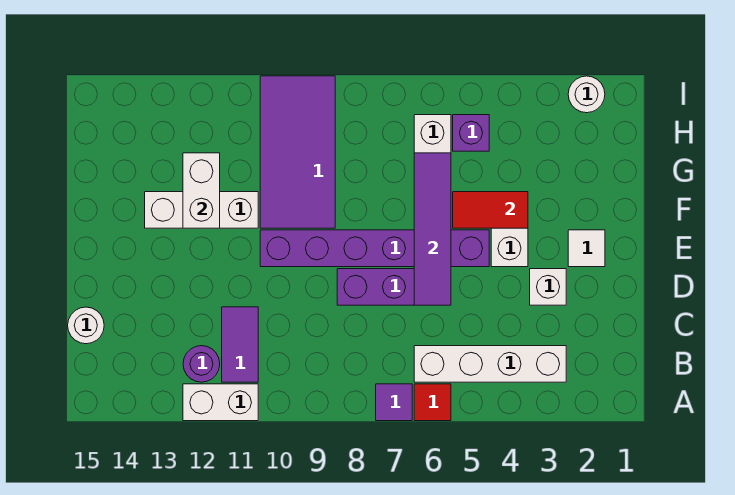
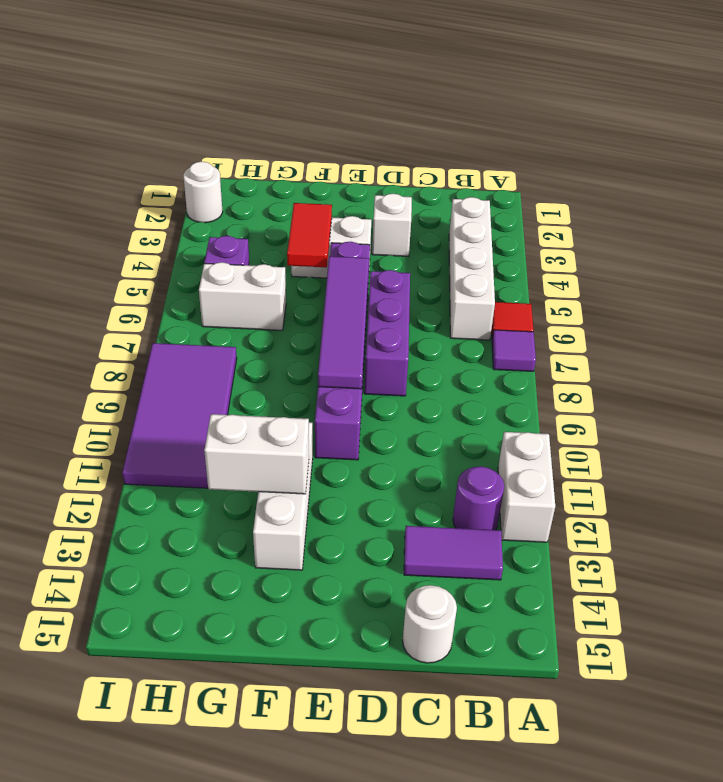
purple tile B11:C11 level 1 -> purple tile B13:C13 level 1
purple tile D6:G6 level 2 -> purple tile E6:E9 level 2
white tile E2 level 1 -> none
purple tile F9:I10 level 1 -> purple tile H8:I11 level 1

